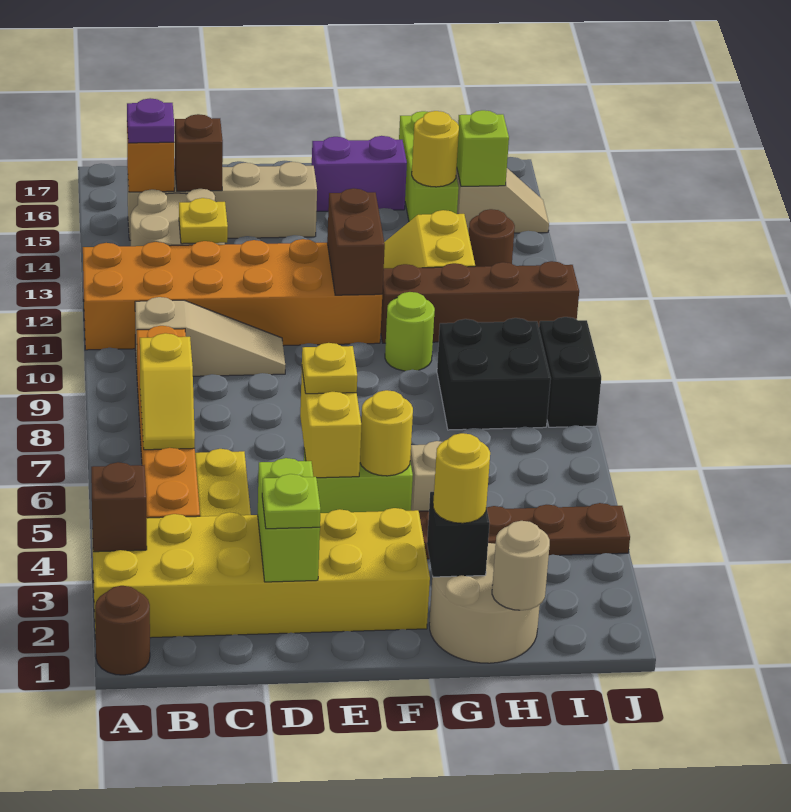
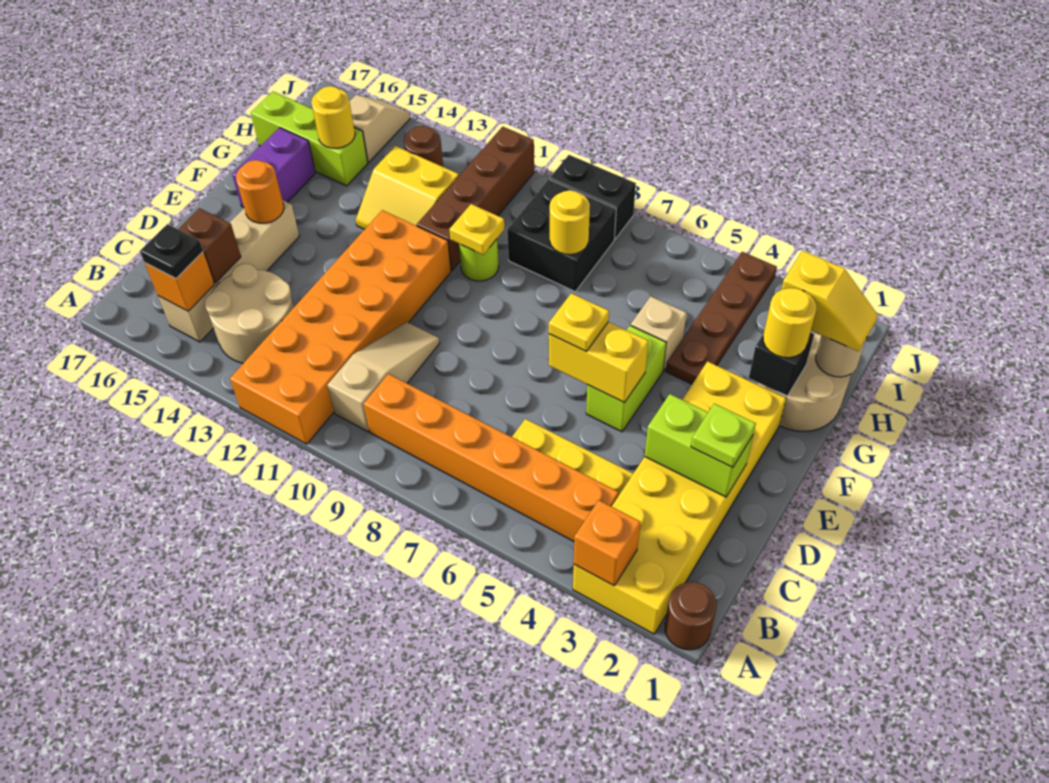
brown brick A3 level 2 -> orange brick A3 level 2
yellow slope B6:B7 level 2 top 7 -> yellow slope H1:H2 level 3 top 2
purple plate B15 level 3 -> black plate B15 level 3
yellow plate C13 level 2 -> yellow plate G10 level 2
none -> orange round brick E15 level 2
yellow round brick F5 level 2 -> yellow round brick H8 level 2
brown brick F11:F12 level 2 -> none
lime brick I15 level 2 -> none

